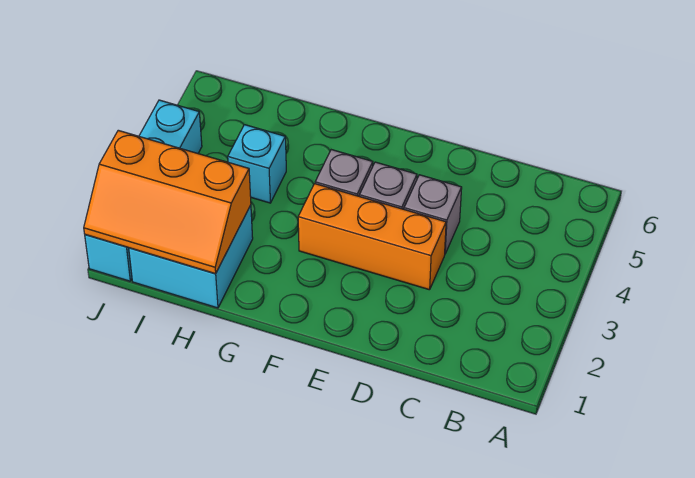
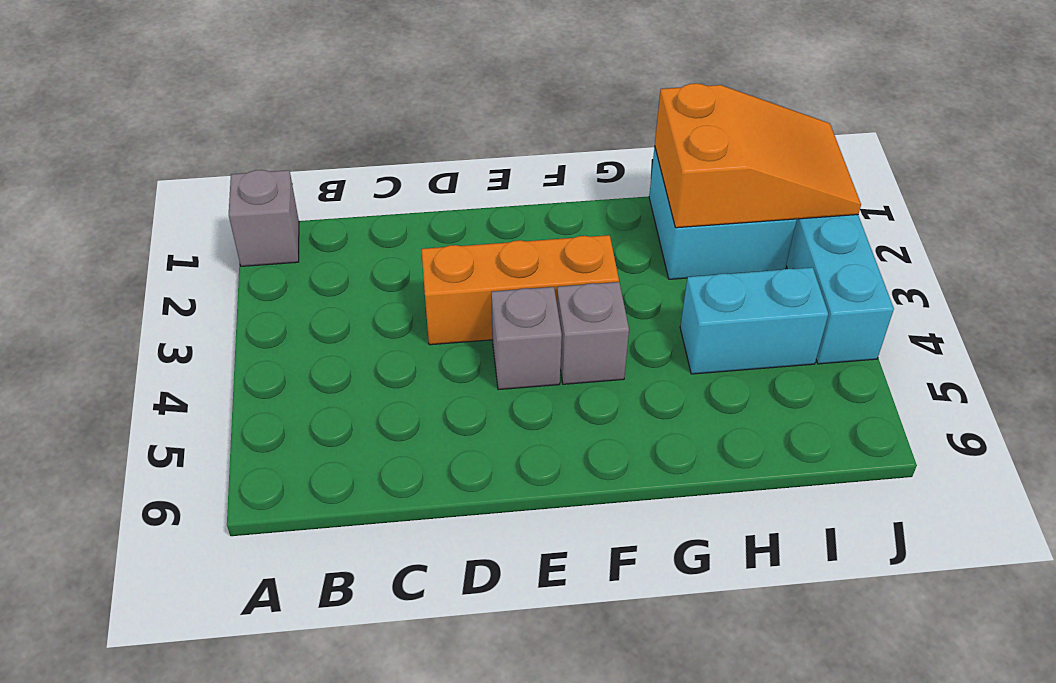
grey brick D4 level 1 -> grey brick A1 level 1
orange slope H1:J2 level 2 top 2 -> orange slope H1:J2 level 2 top H
cyan brick H4 level 1 -> cyan brick H4:I4 level 1

